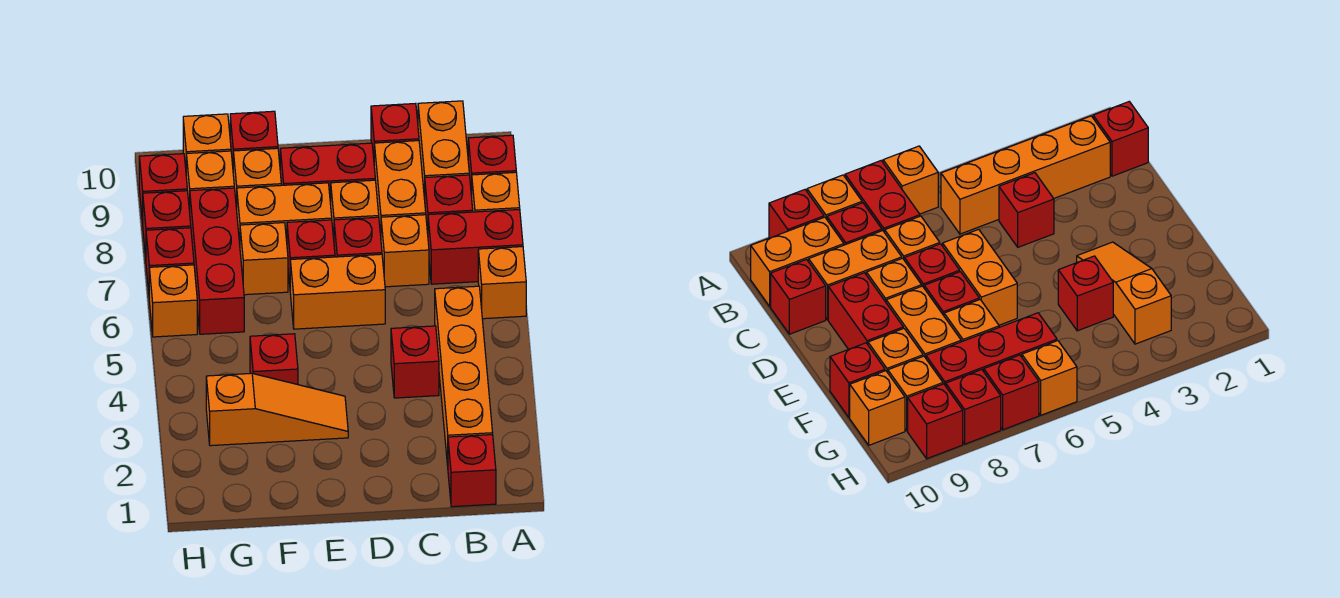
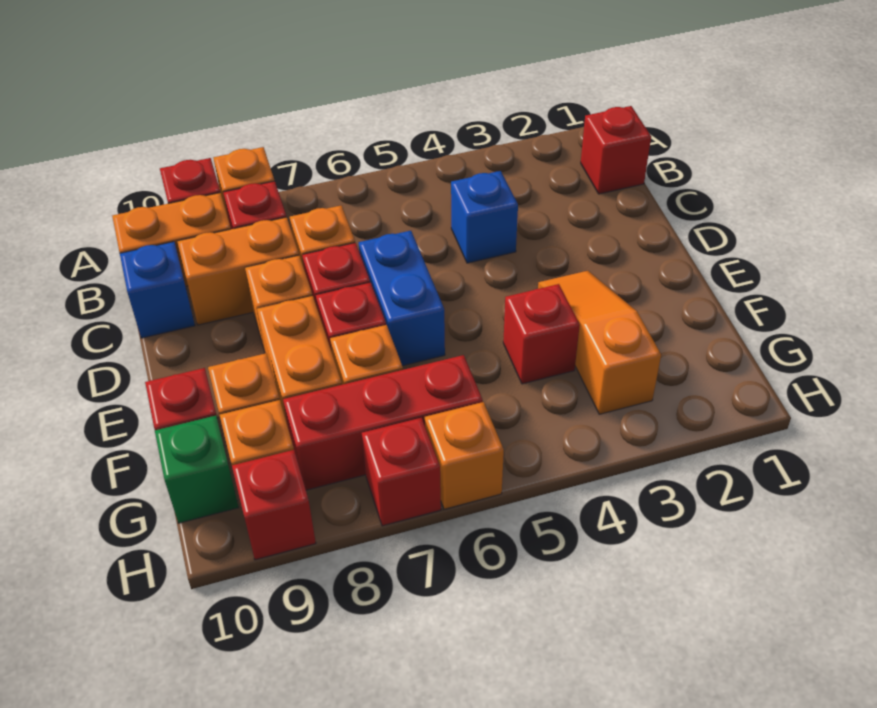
orange brick A6 level 1 -> none
red brick A7:B7 level 1 -> none
orange brick B2:B5 level 1 -> none
red brick C4 level 1 -> blue brick C4 level 1
red brick C10 level 1 -> blue brick C10 level 1
orange brick D6:E6 level 1 -> blue brick D6:E6 level 1
red brick D9:E9 level 1 -> none
orange brick G10 level 1 -> green brick G10 level 1
red brick H8 level 1 -> none

